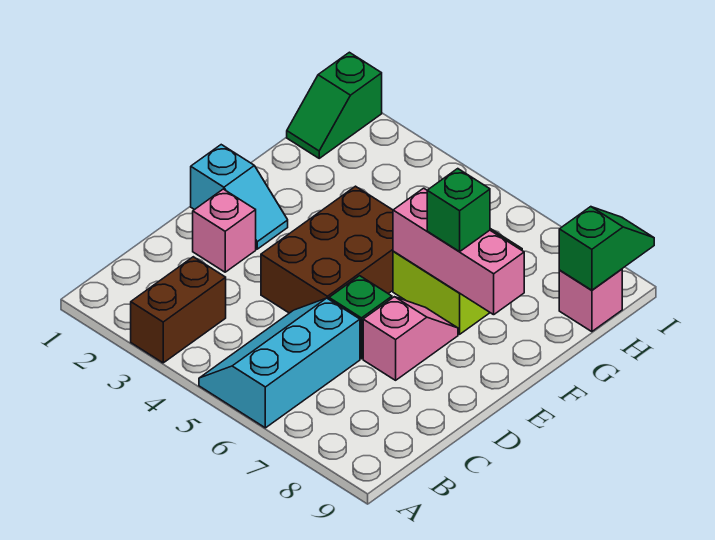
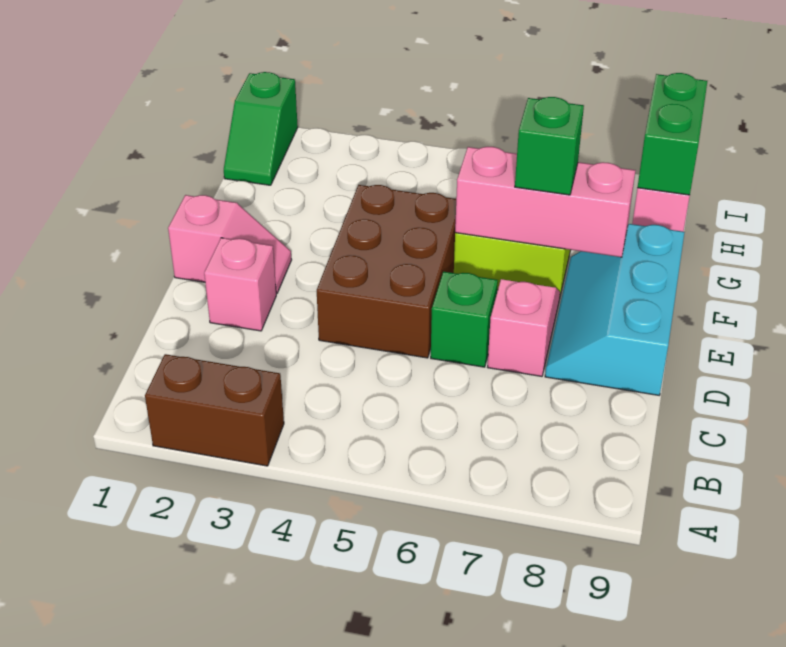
brown brick A3:B3 level 1 -> brown brick A2:A3 level 1
cyan slope A5:C6 level 1 top 6 -> cyan slope D8:F9 level 1 top 9
cyan slope E1:E2 level 1 top 1 -> pink slope E1:E2 level 1 top 1
green slope H9:I9 level 2 top H -> green brick H9:I9 level 2

